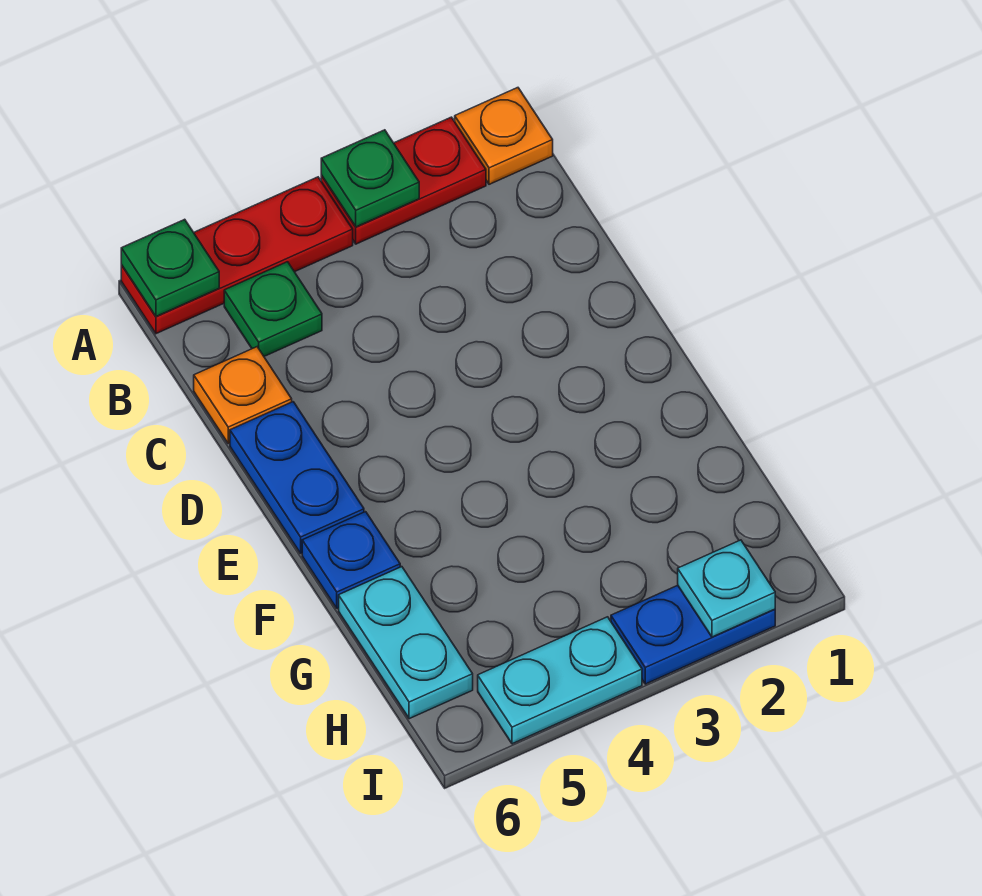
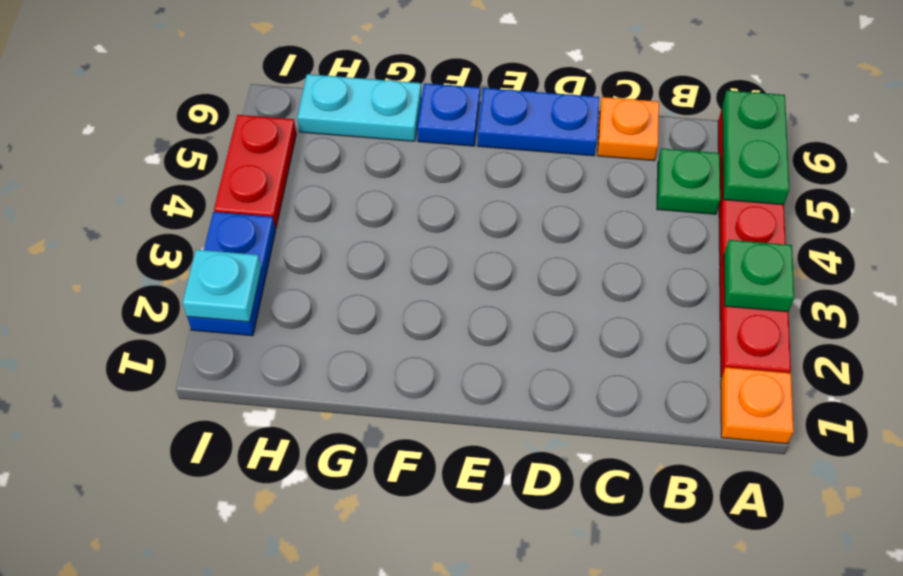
green plate A6 level 2 -> green plate A5:A6 level 2
cyan plate I4:I5 level 1 -> red plate I4:I5 level 1

